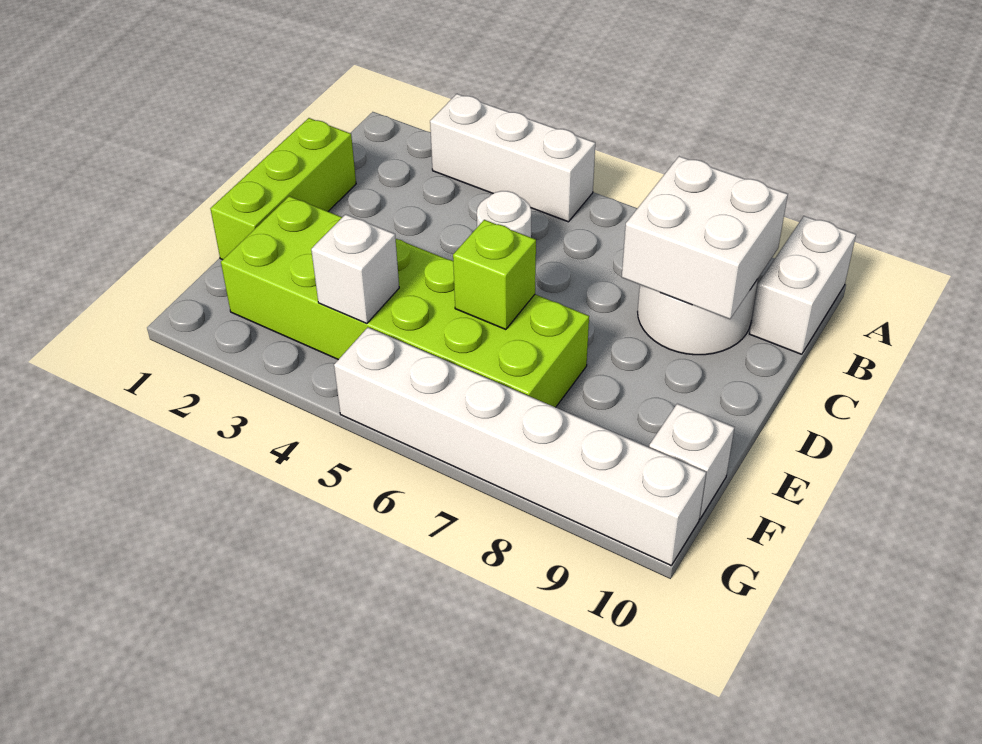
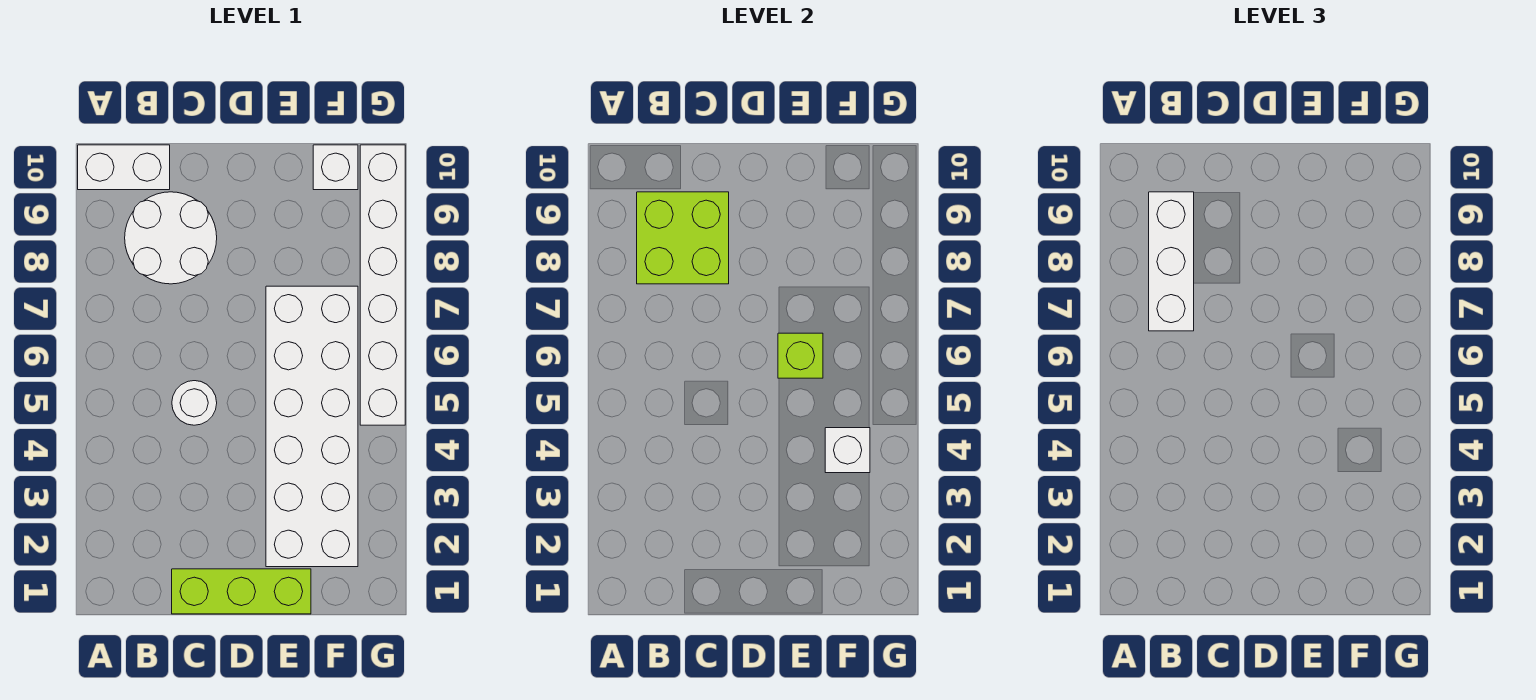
white brick A3:A5 level 1 -> white brick B7:B9 level 3
white brick B8:C9 level 2 -> lime brick B8:C9 level 2
lime brick E2:F7 level 1 -> white brick E2:F7 level 1

